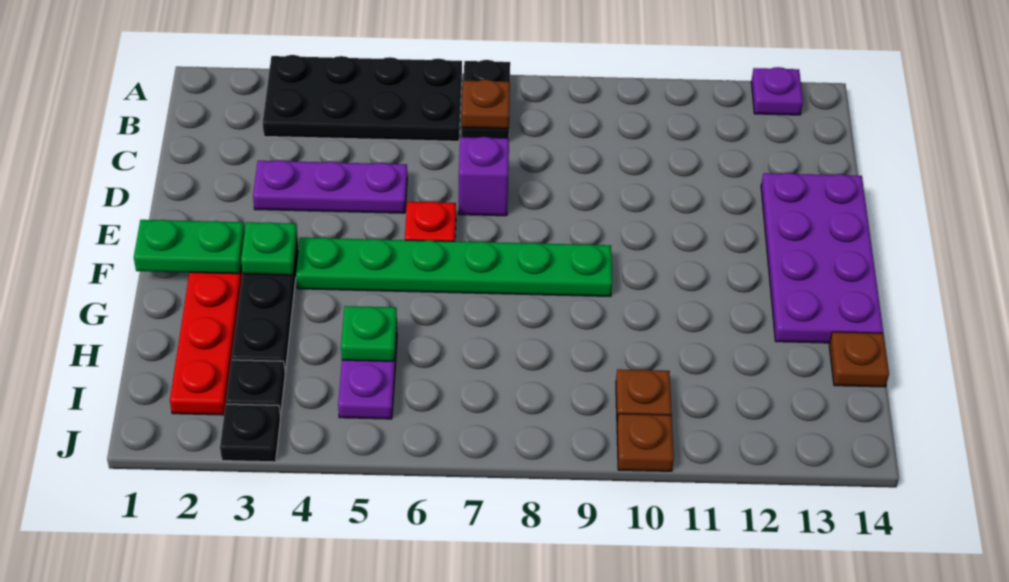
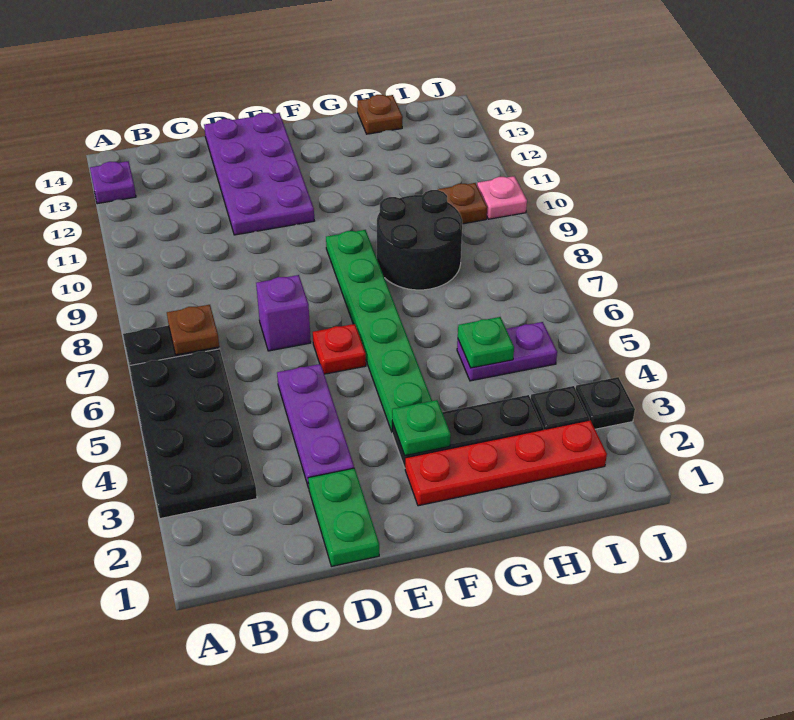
purple plate D13:G14 level 1 -> purple plate D11:E14 level 1
green plate F1:F2 level 2 -> green plate D1:D2 level 1
none -> black round brick G8:H9 level 1
brown plate J10 level 1 -> pink plate J10 level 1

